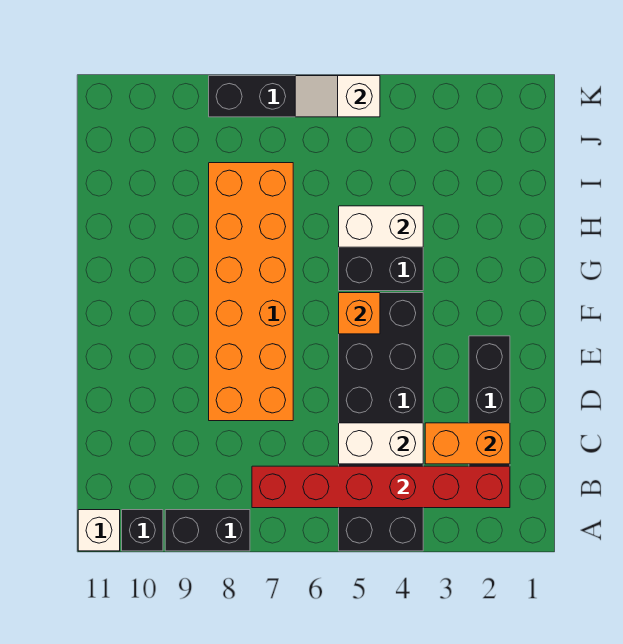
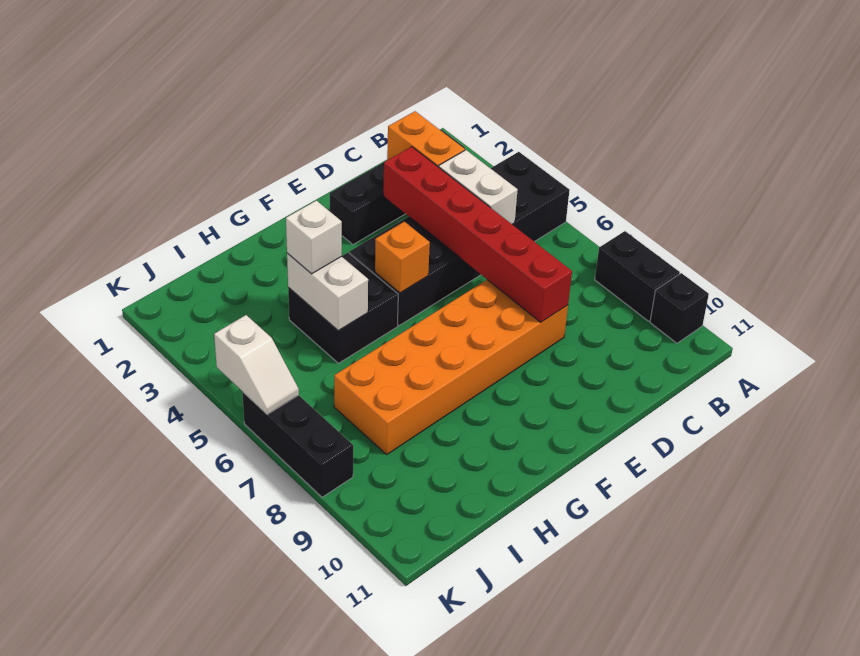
white brick A11 level 1 -> white brick H4 level 3
red brick B2:B7 level 2 -> red brick D3:D8 level 2

